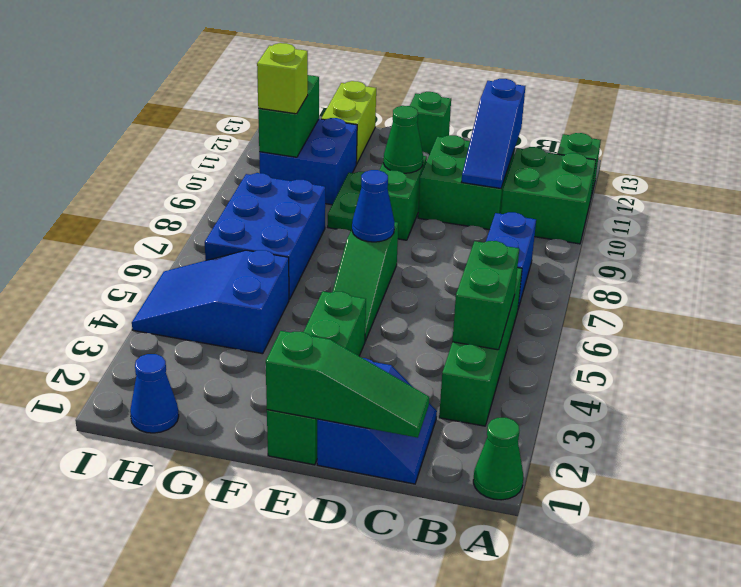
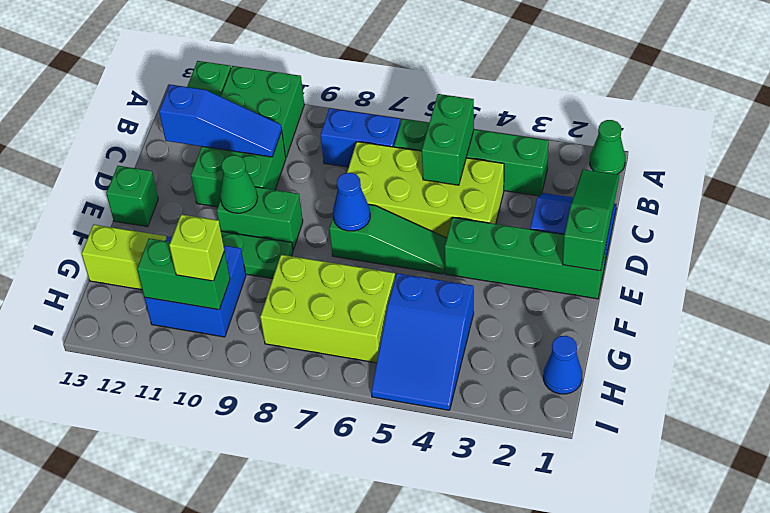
green brick B4:B5 level 2 -> green brick B5:C5 level 2
none -> lime brick C4:D7 level 1
blue brick G6:H8 level 1 -> lime brick G6:H8 level 1

